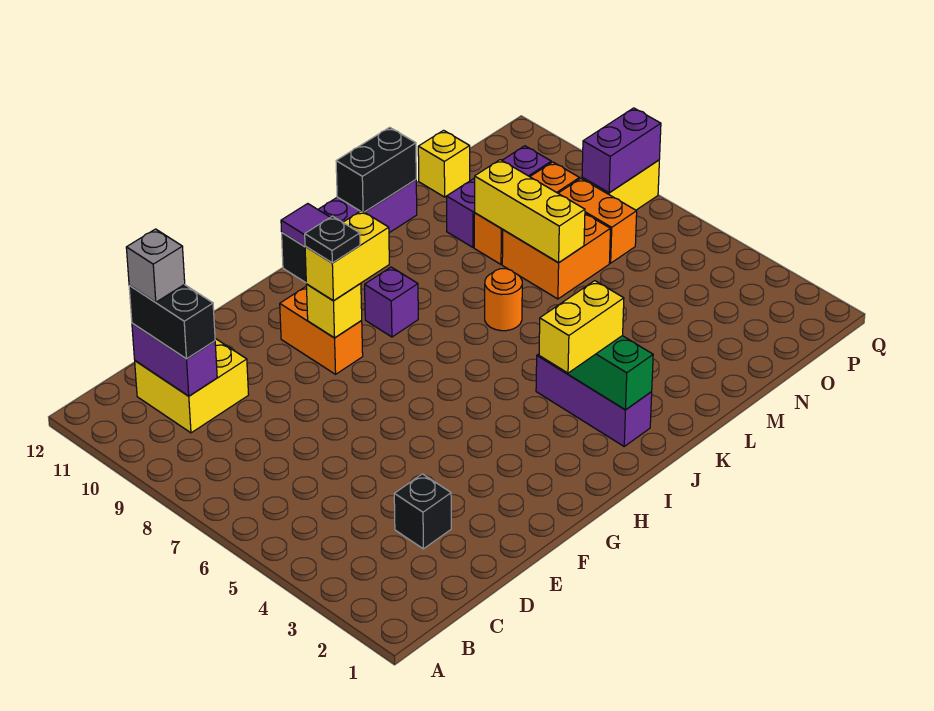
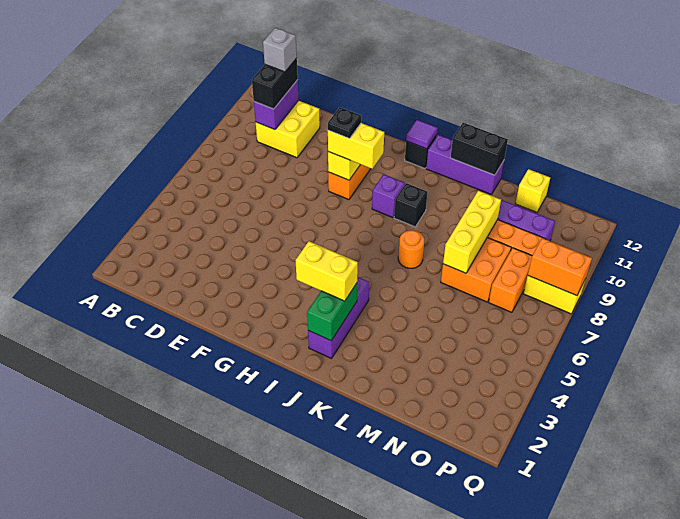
black brick D3 level 1 -> black brick J9 level 1
purple brick P8:Q8 level 2 -> orange brick P8:Q8 level 2

